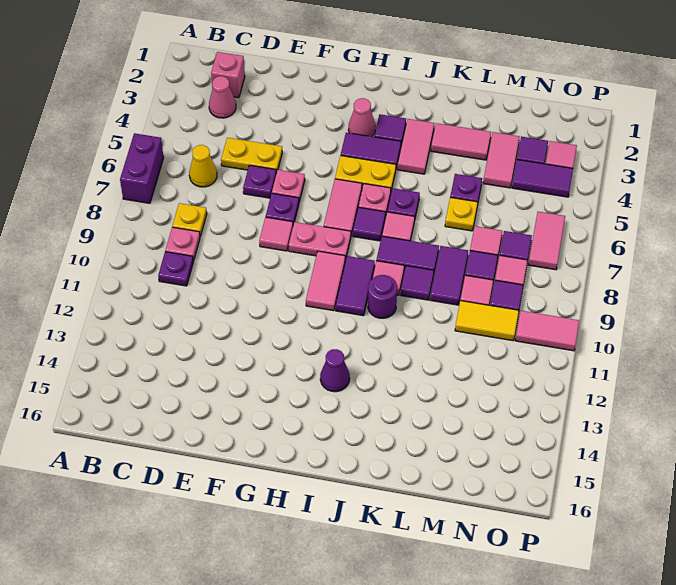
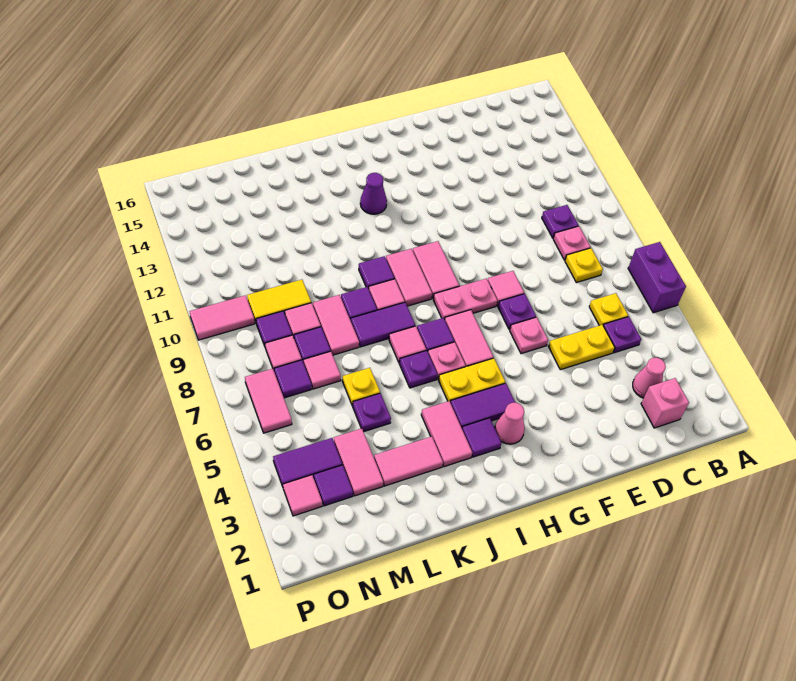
yellow cone C6 level 1 -> yellow plate C6 level 1
purple plate E6 level 1 -> purple plate C5 level 1
purple tile I9:I10 level 1 -> pink tile I9:I10 level 1
purple round brick J10 level 1 -> purple tile J10 level 1
purple tile L8:L9 level 1 -> pink tile L8:L9 level 1

